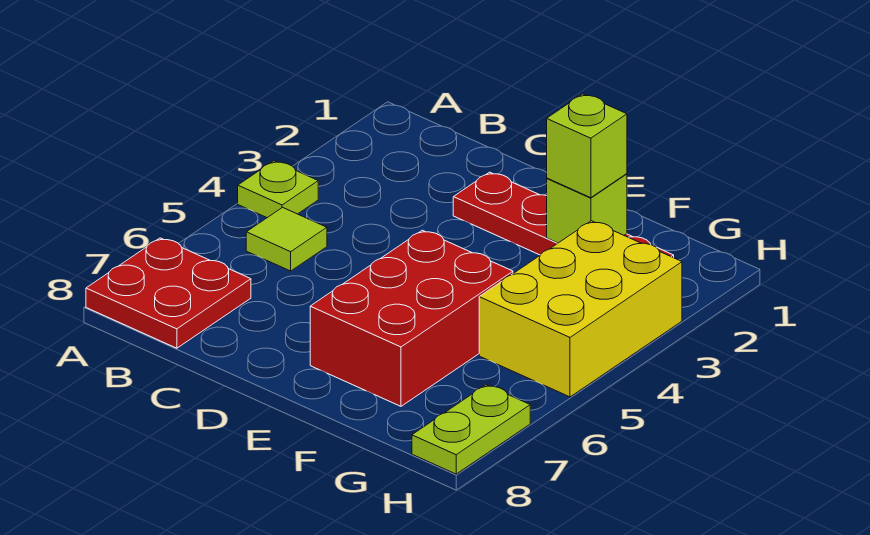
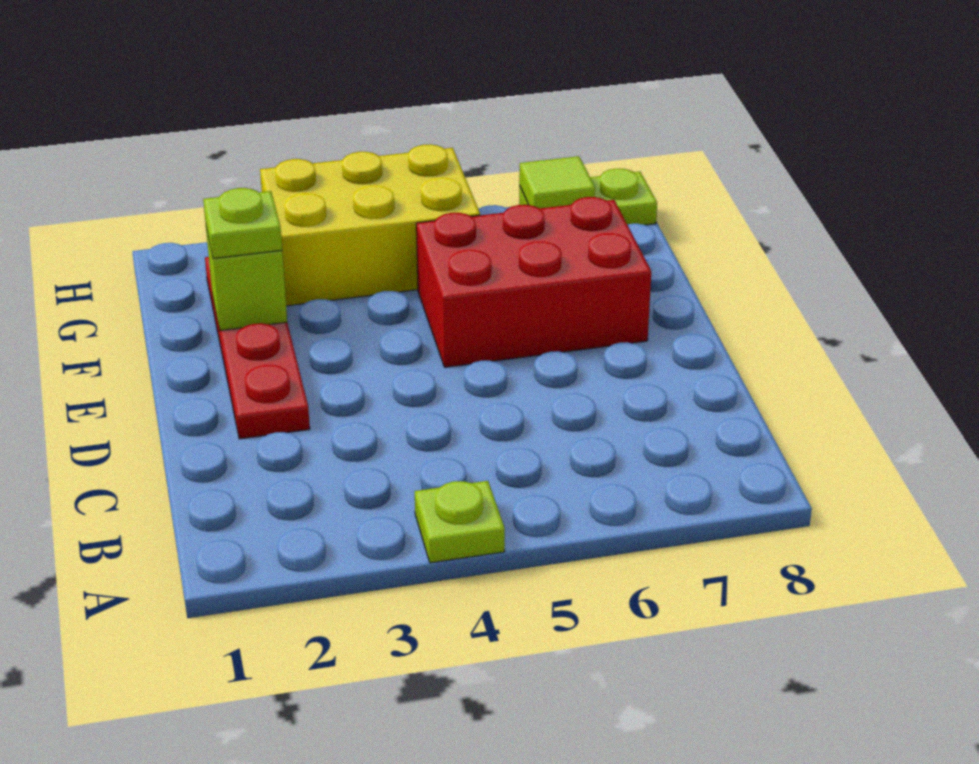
red plate A7:B8 level 1 -> none
lime tile B5 level 1 -> lime tile H7 level 2
lime brick F2 level 3 -> lime plate F2 level 3

